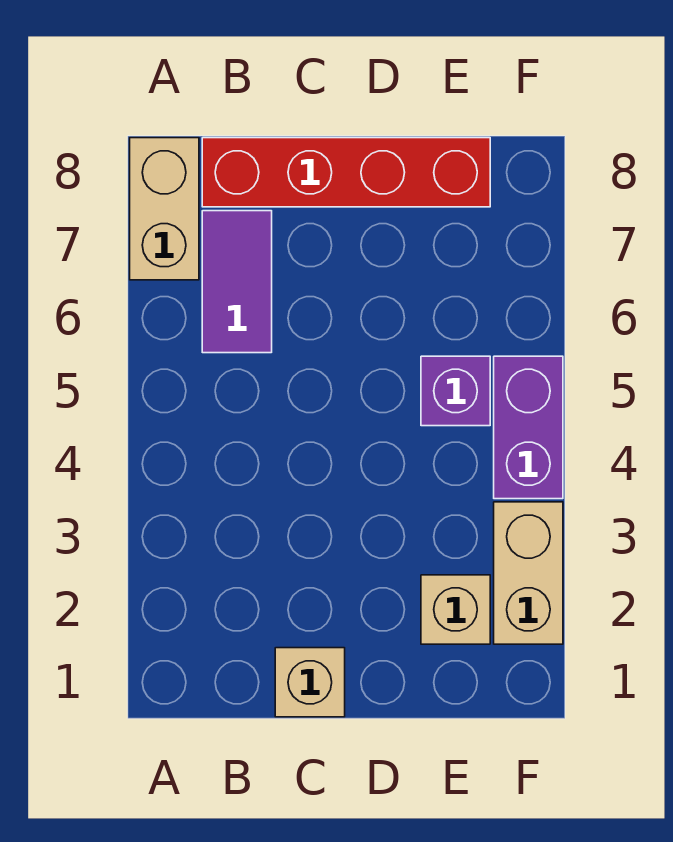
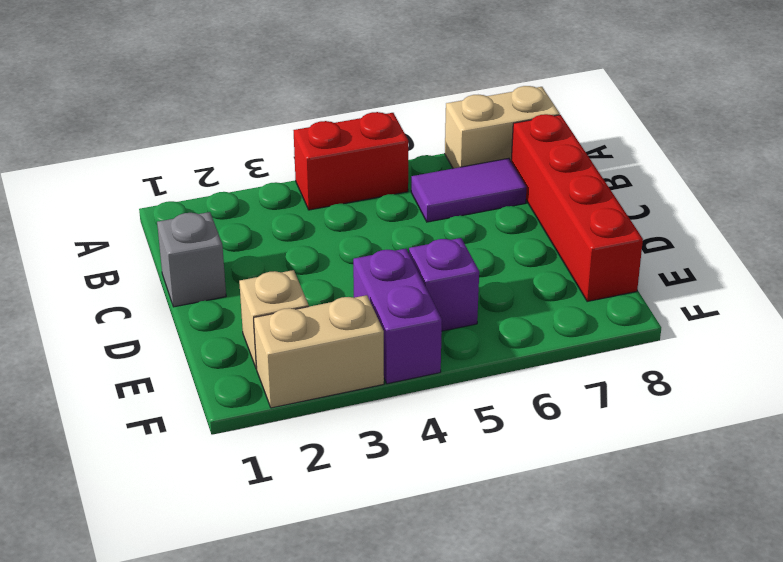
none -> red brick A4:A5 level 1
tan brick C1 level 1 -> grey brick C1 level 1
purple brick F4:F5 level 1 -> purple brick E4:F4 level 1

